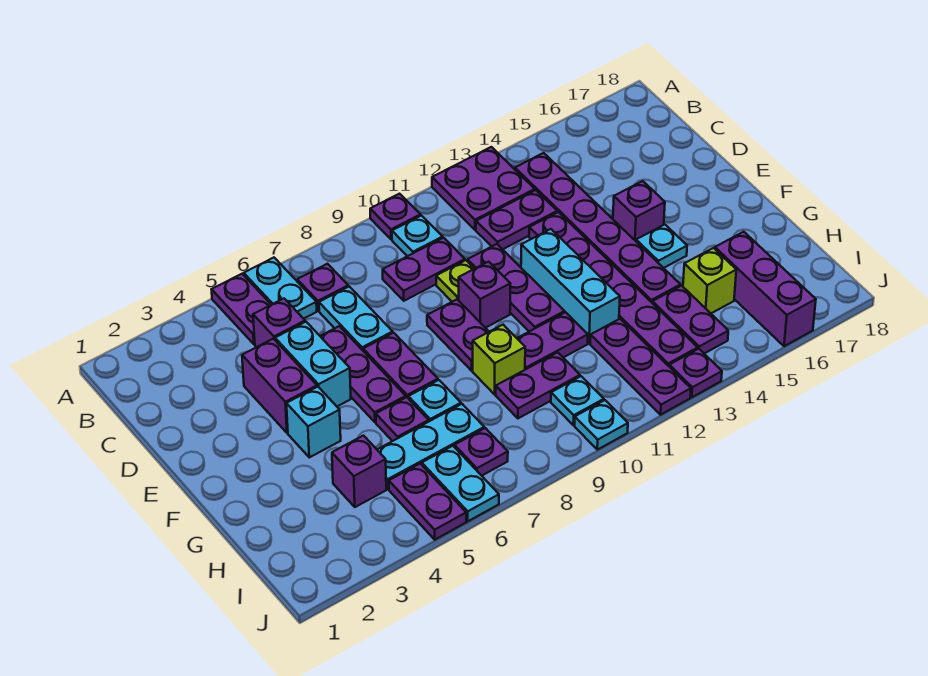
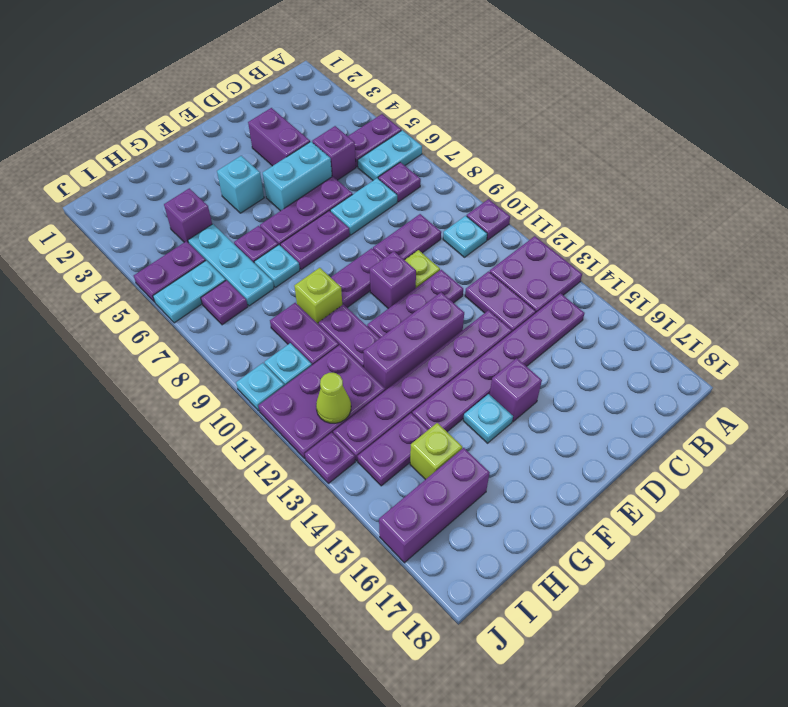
purple plate C9:C10 level 1 -> purple plate C9:D9 level 1
purple brick D4:E4 level 1 -> purple brick D3:D4 level 1
cyan brick E12:G12 level 1 -> purple brick E12:G12 level 1
purple plate H12:J12 level 1 -> purple plate H11:J12 level 1
none -> lime cone I12 level 2

